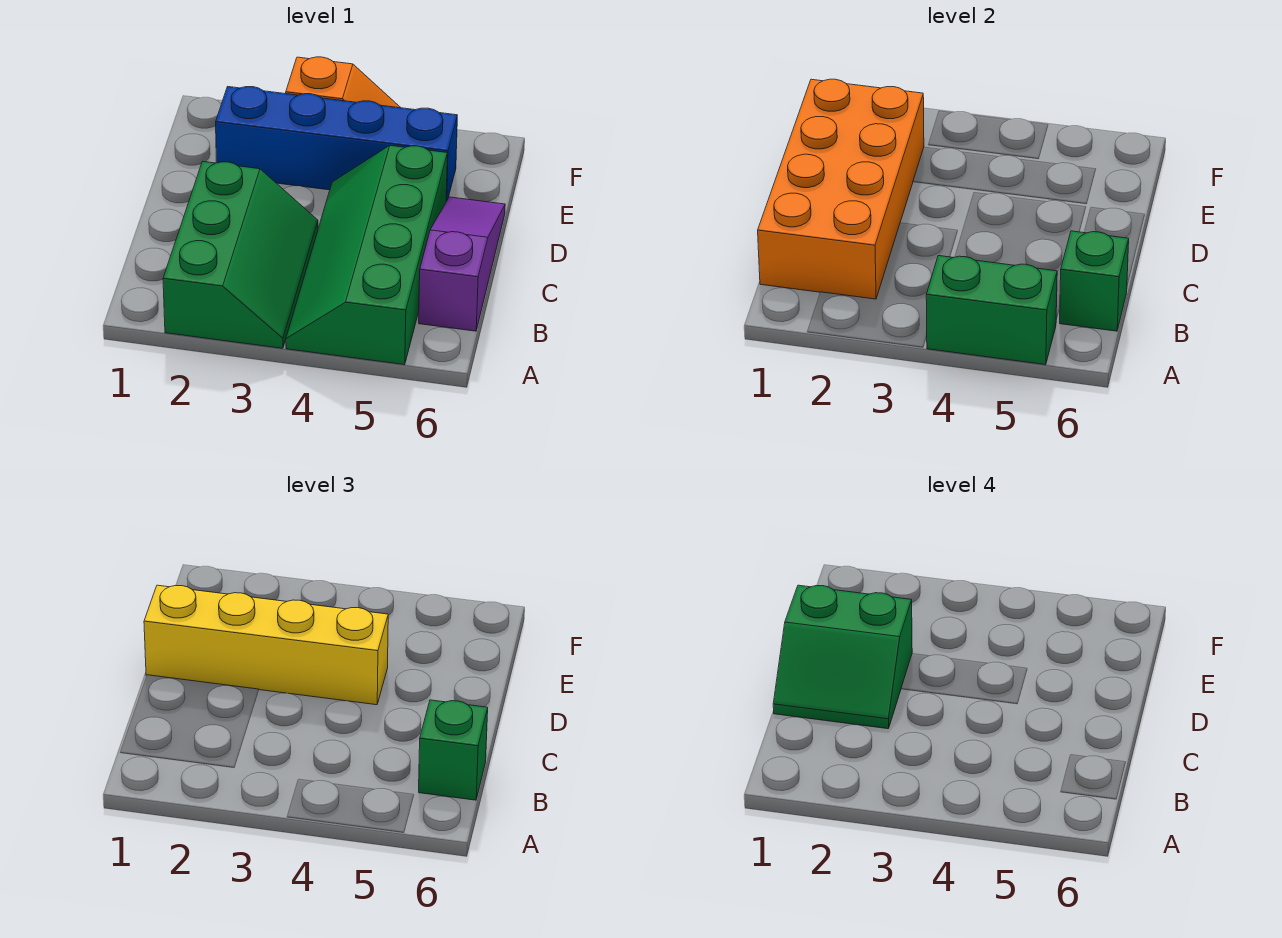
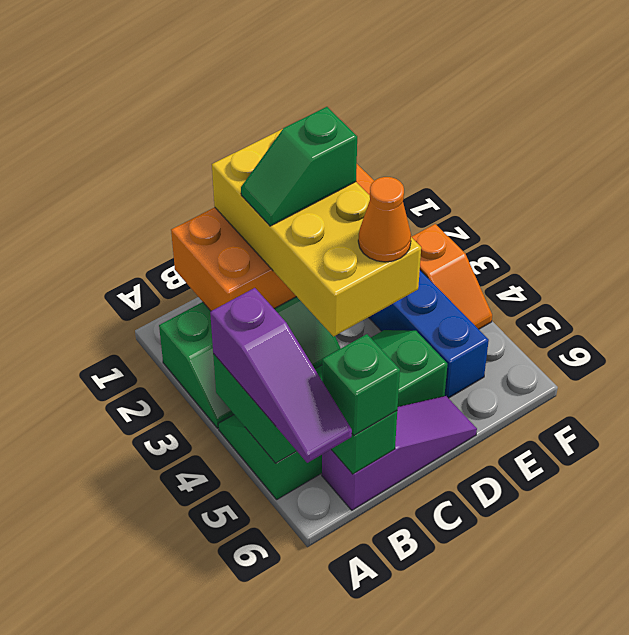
none -> purple slope A4:A6 level 3 top 4
green slope C1:D2 level 4 top D -> green slope C2:D2 level 4 top D
yellow brick D1:D4 level 3 -> yellow brick C1:D4 level 3
none -> orange cone D4 level 4

